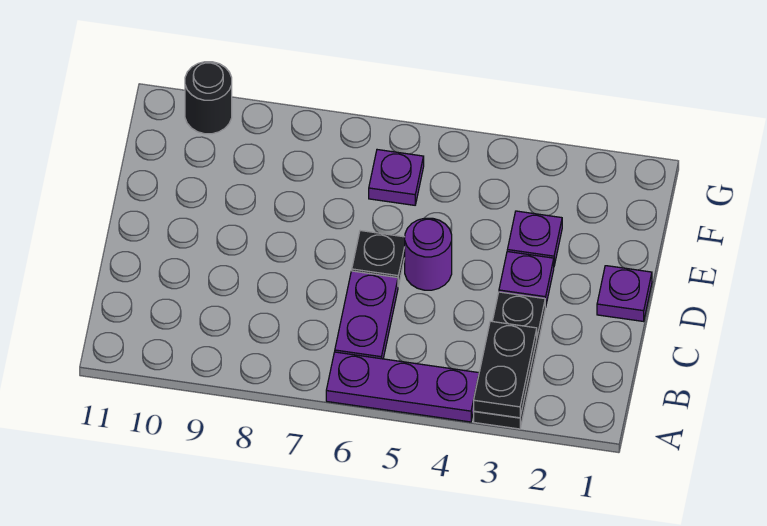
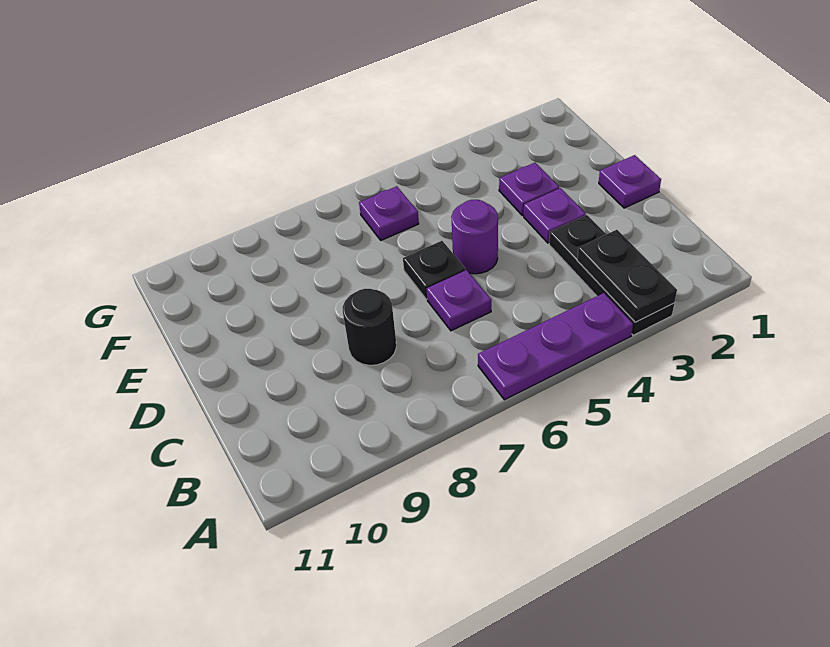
purple plate B6:C6 level 1 -> purple plate C6 level 1
black round brick G10 level 1 -> black round brick C8 level 1

